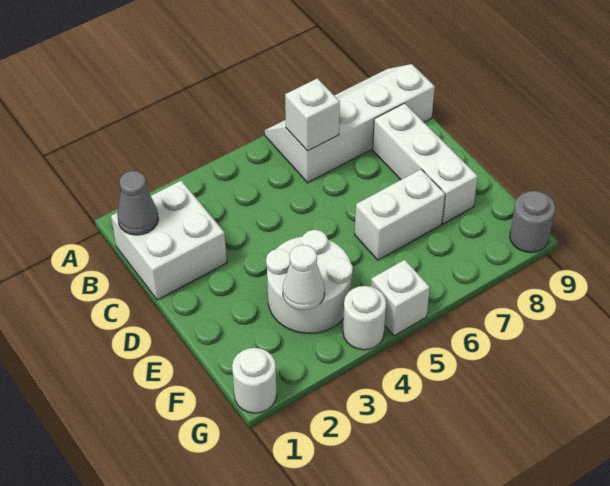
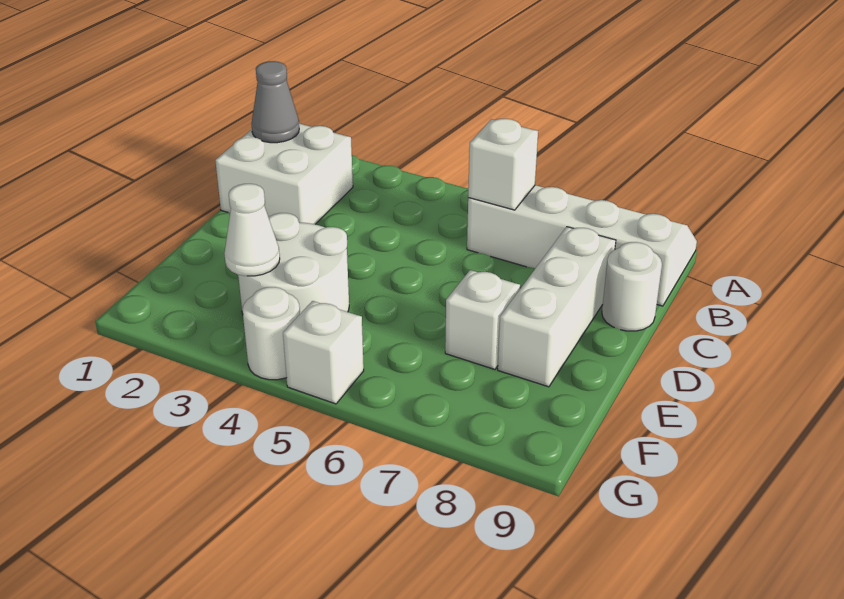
white brick E6:E7 level 1 -> white brick E7 level 1
white round brick G1 level 1 -> white round brick C9 level 1
grey round brick G9 level 1 -> none

